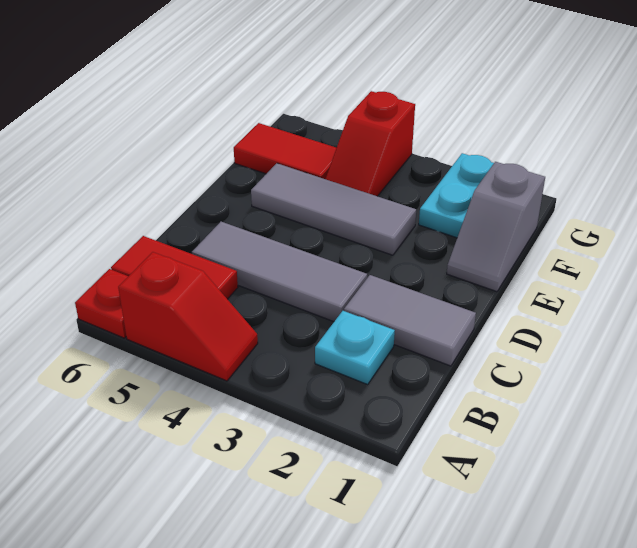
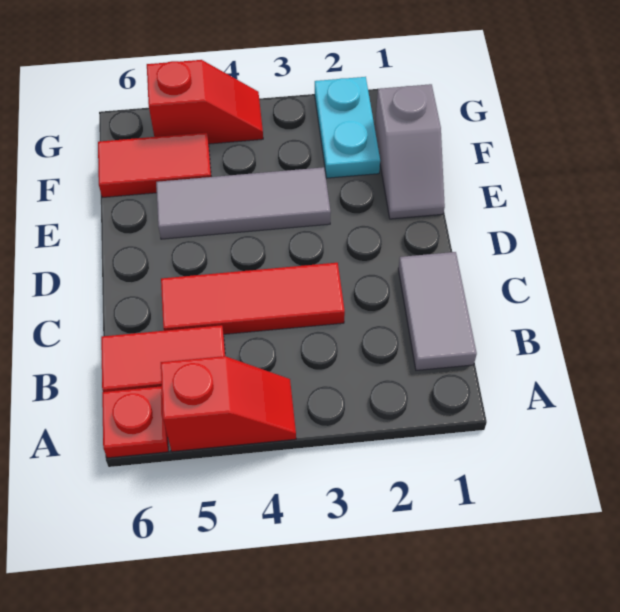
cyan plate B2 level 1 -> none
grey tile C1:C2 level 1 -> grey tile B1:C1 level 1
grey tile C3:C5 level 1 -> red tile C3:C5 level 1
red slope F4:G4 level 1 top G -> red slope G4:G5 level 1 top 5

